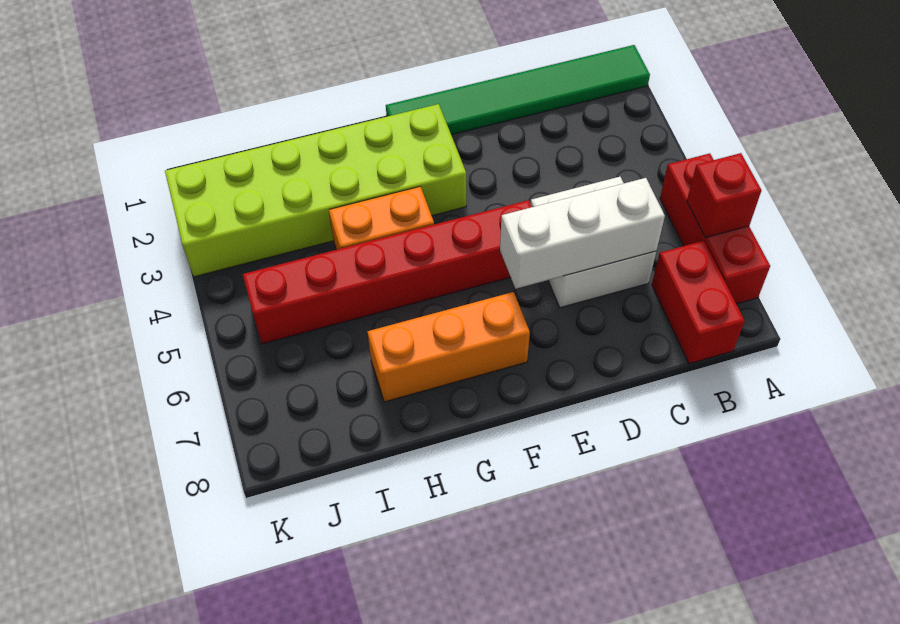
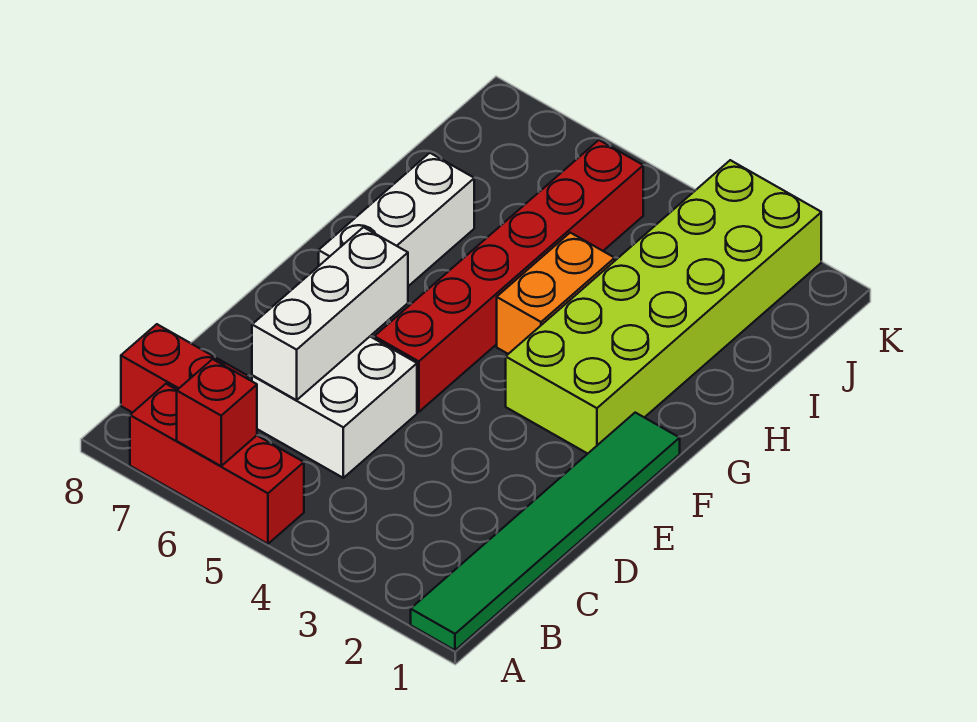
orange brick F7:H7 level 1 -> white brick F7:H7 level 1

